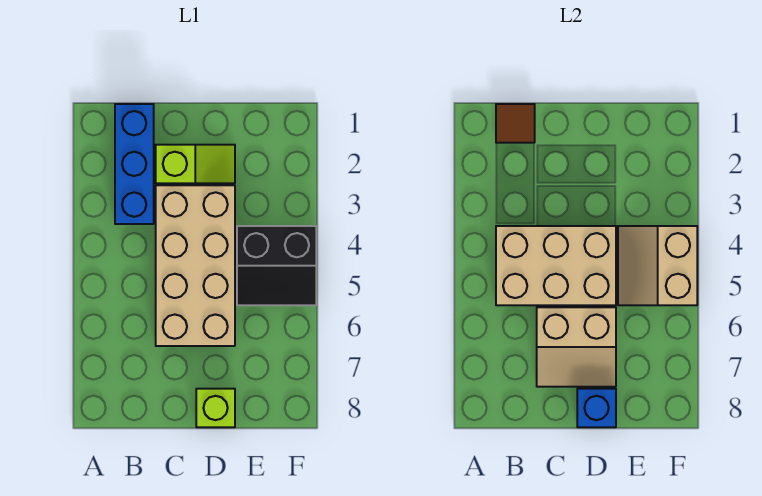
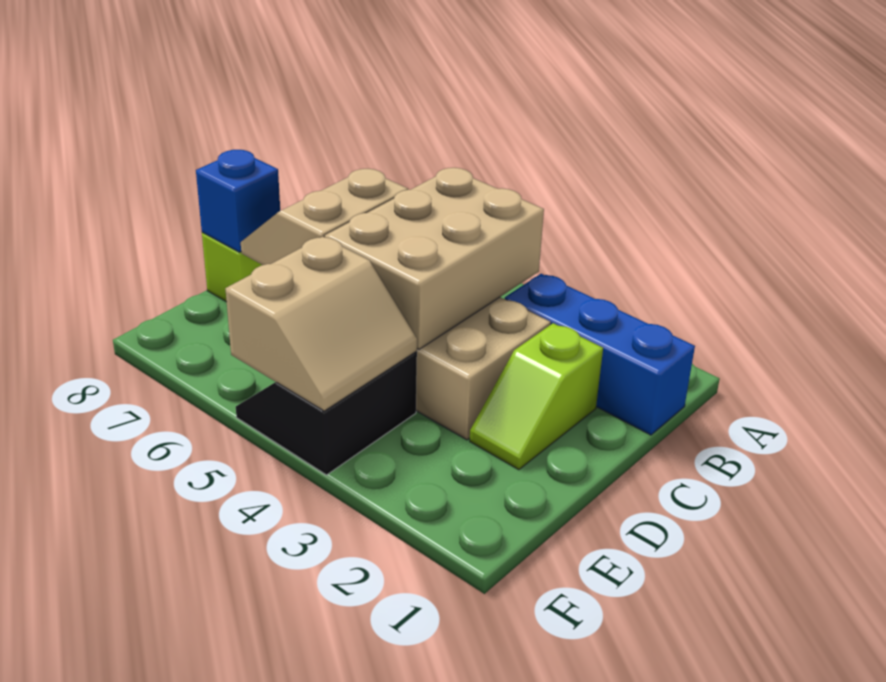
brown tile B1 level 2 -> none
tan slope E4:F5 level 2 top F -> tan slope E4:F5 level 2 top 5

